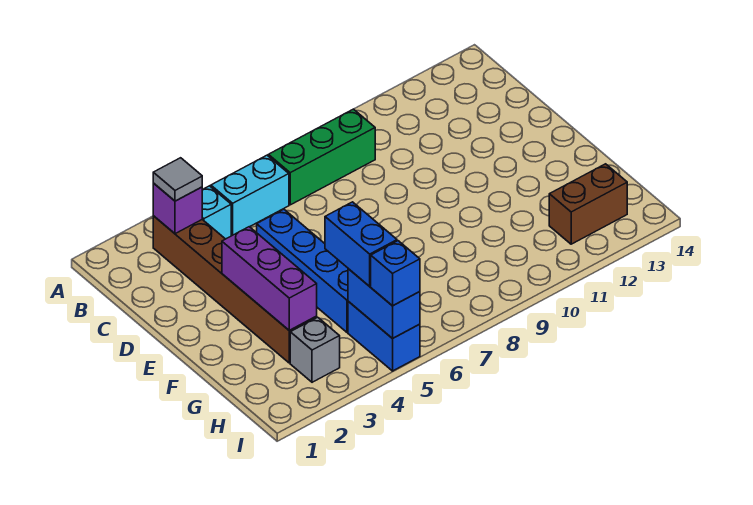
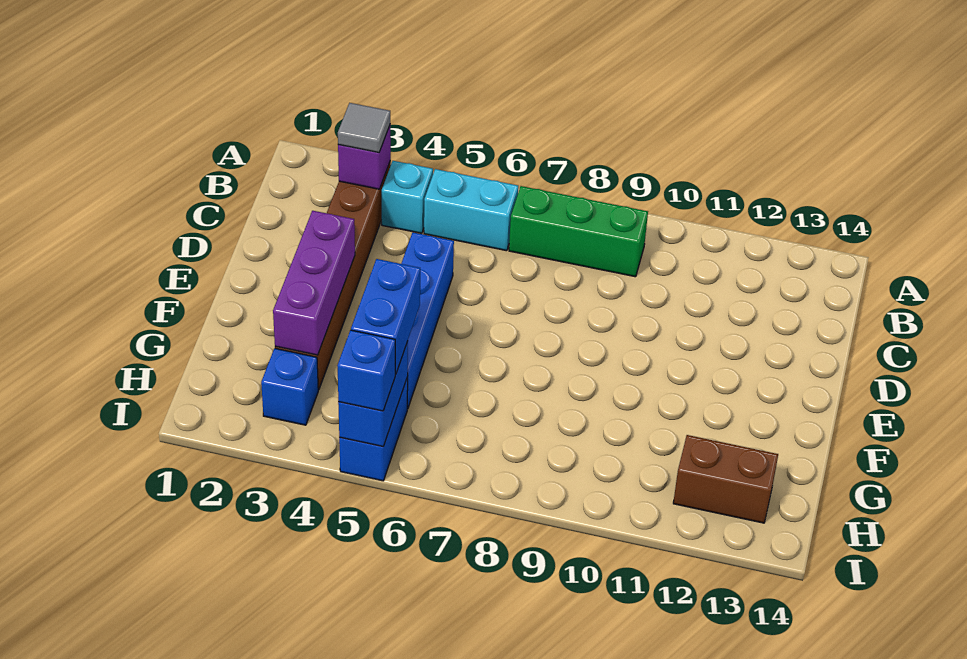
grey brick H3 level 1 -> blue brick H3 level 1

